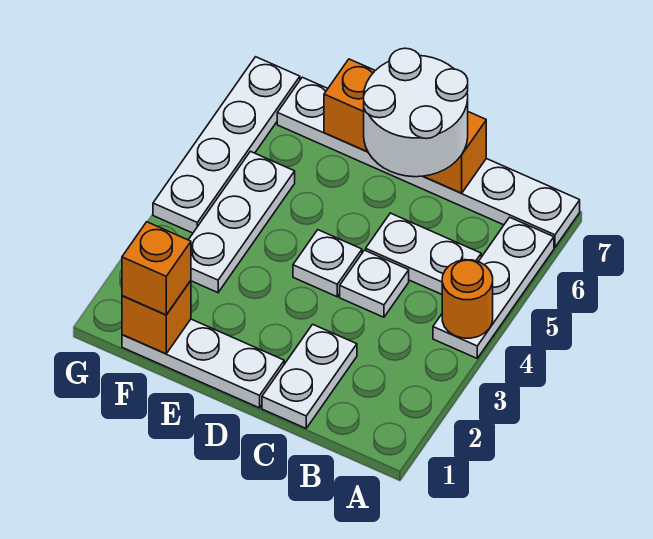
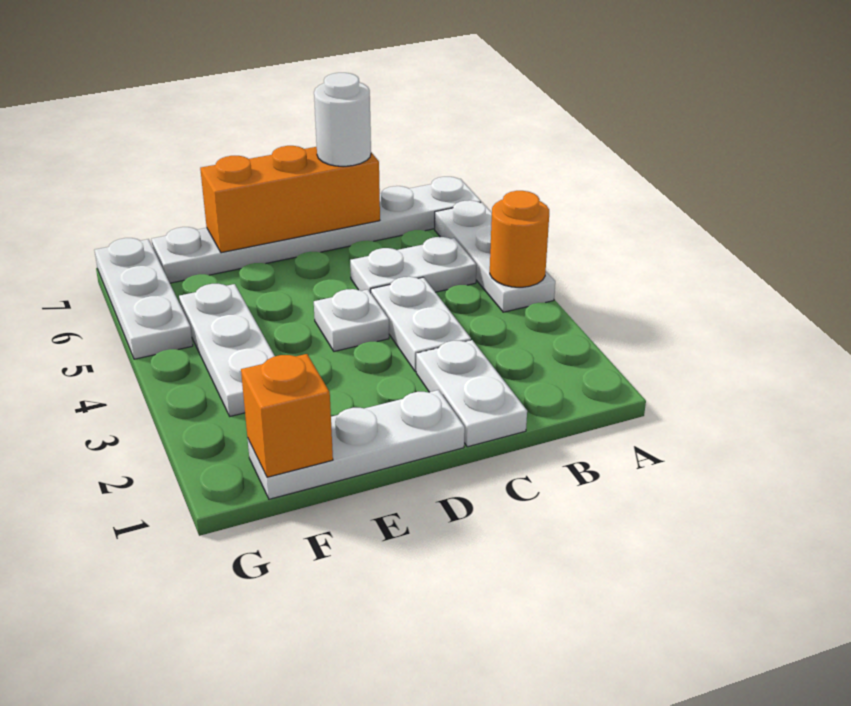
white plate C4 level 1 -> white plate C3:C4 level 1
white round brick C6:D7 level 3 -> white round brick C7 level 3
orange brick F1 level 3 -> none
white plate G4:G7 level 1 -> white plate G5:G7 level 1

